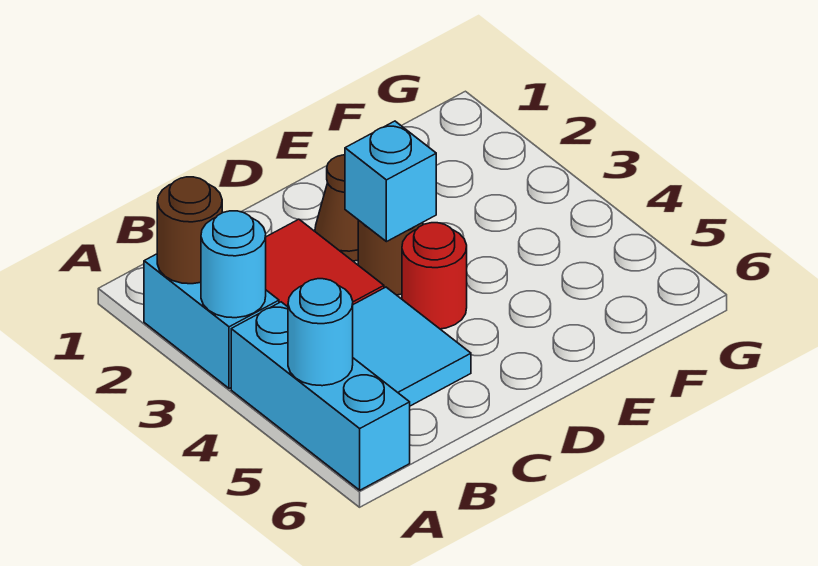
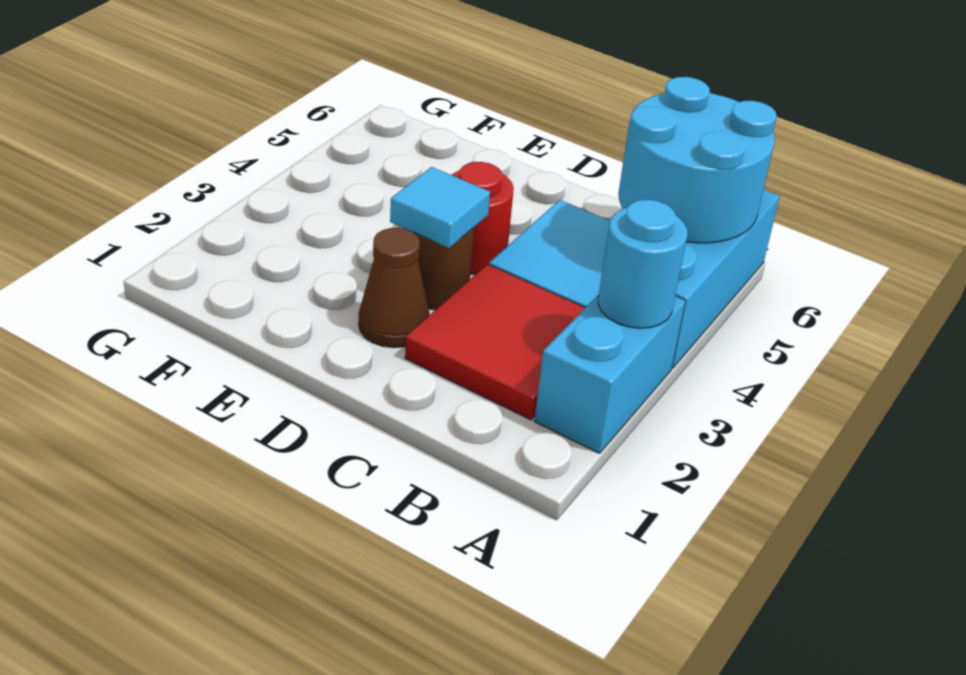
brown round brick A2 level 2 -> none
cyan round brick A5 level 2 -> cyan round brick A5:B6 level 2
cyan brick D3 level 2 -> cyan tile D3 level 2

